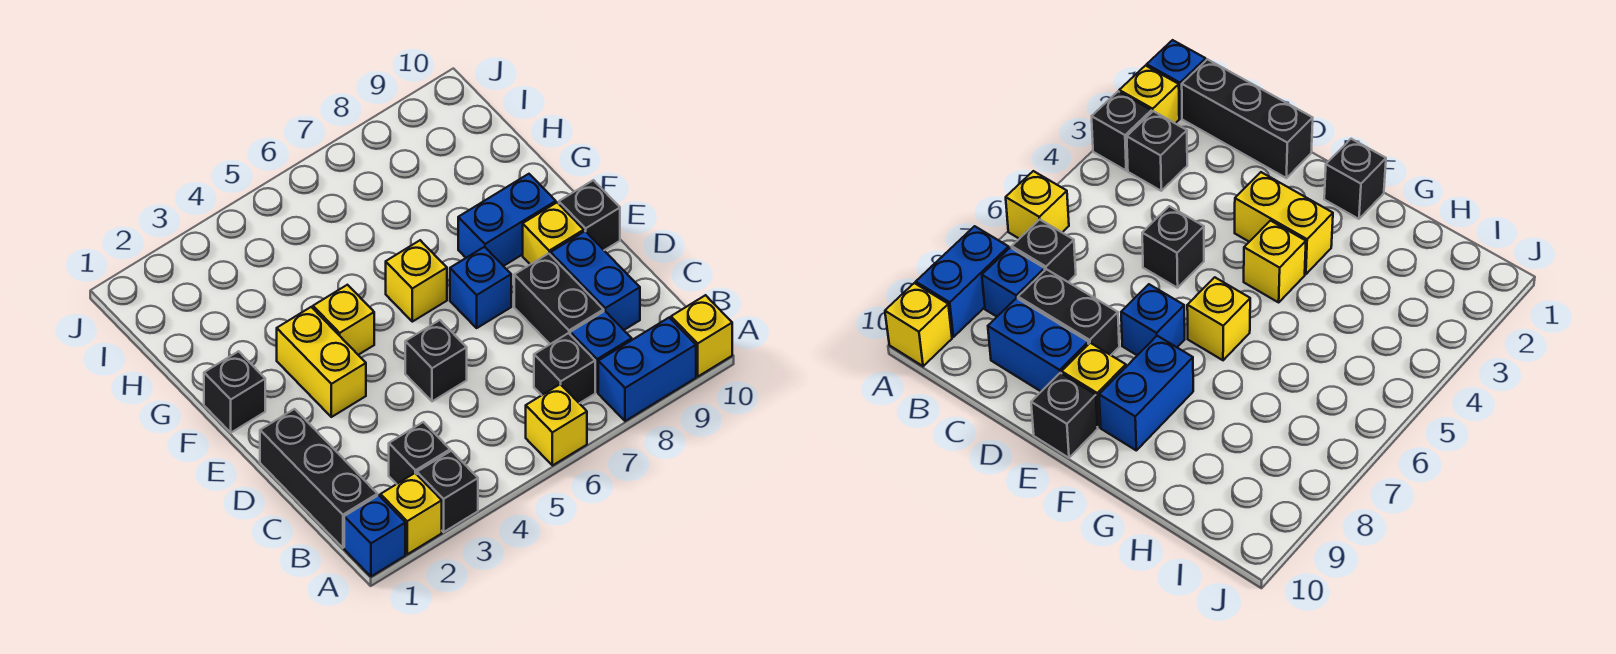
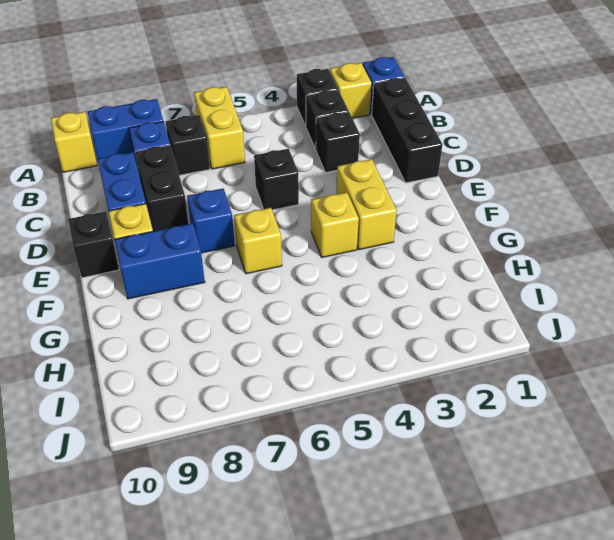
yellow brick A6 level 1 -> yellow brick A6:B6 level 1
black brick F1 level 1 -> black brick C3 level 1

